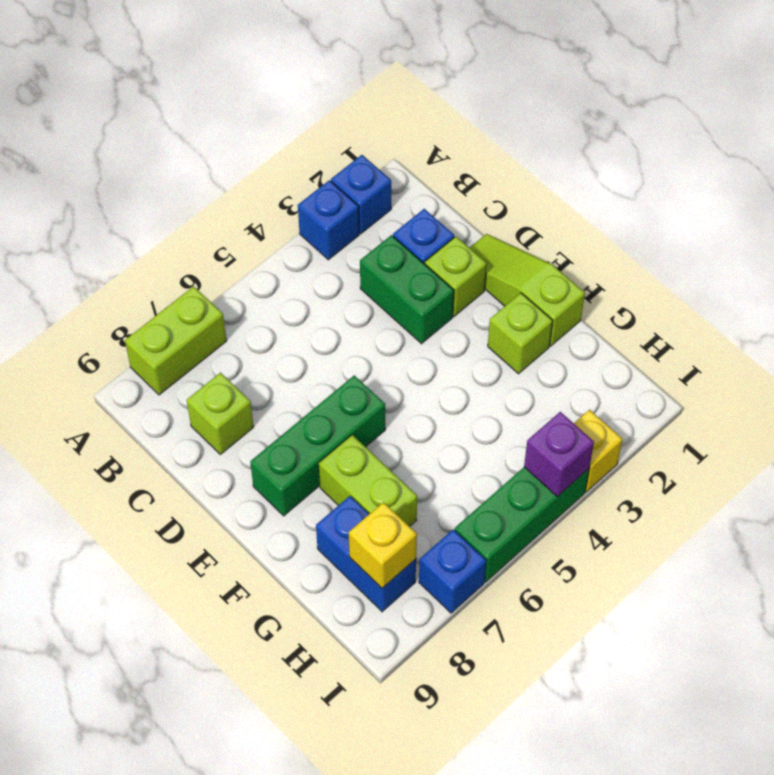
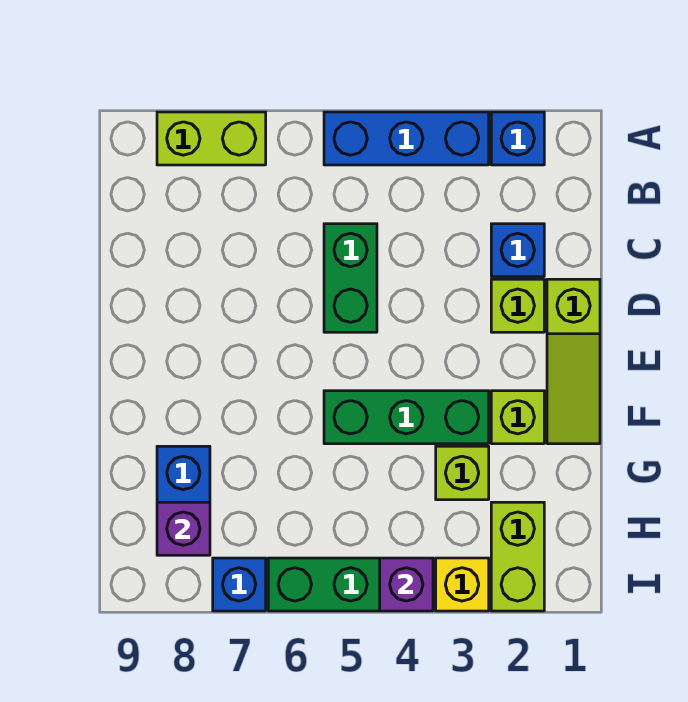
blue brick A3 level 1 -> blue brick A3:A5 level 1
green brick C3:D3 level 1 -> green brick C5:D5 level 1
lime brick C8 level 1 -> lime brick G3 level 1
lime slope D1:F1 level 1 top F -> lime slope D1:F1 level 1 top D
green brick E6:E8 level 1 -> green brick F3:F5 level 1
lime brick F7:G7 level 1 -> lime brick H2:I2 level 1
yellow brick H8 level 2 -> purple brick H8 level 2

